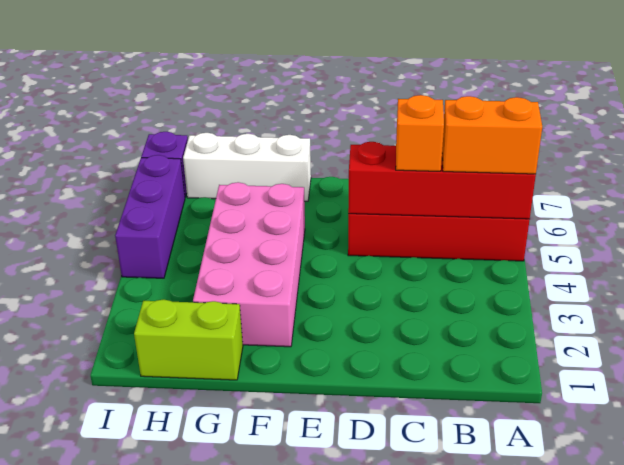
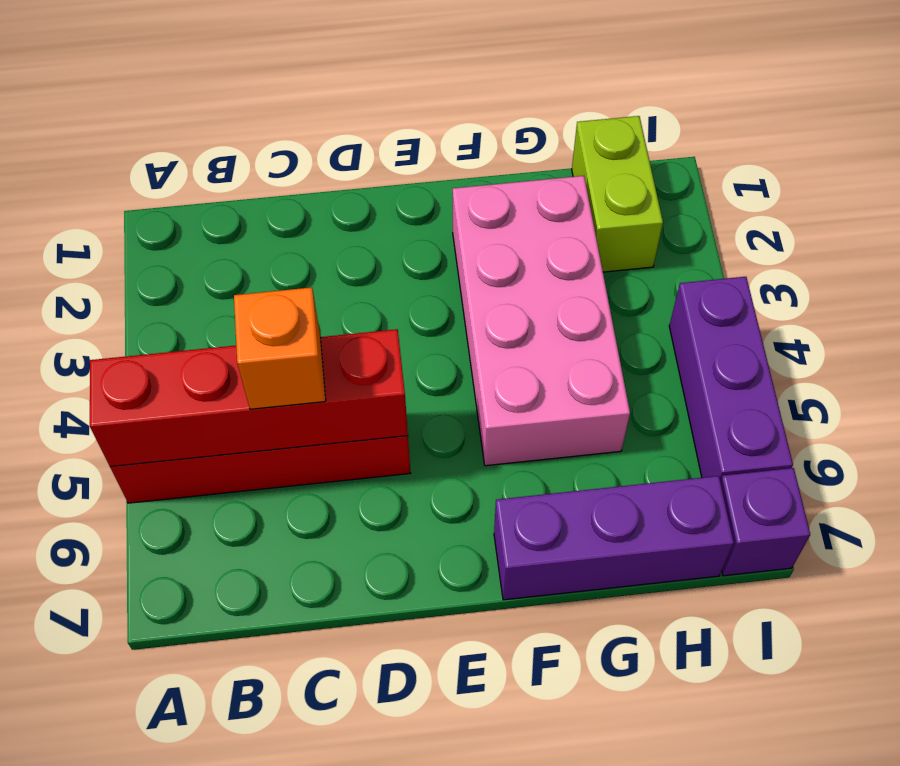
orange brick A5:B5 level 3 -> none
white brick F7:H7 level 1 -> purple brick F7:H7 level 1
lime brick G1:H1 level 1 -> lime brick H1:H2 level 1

